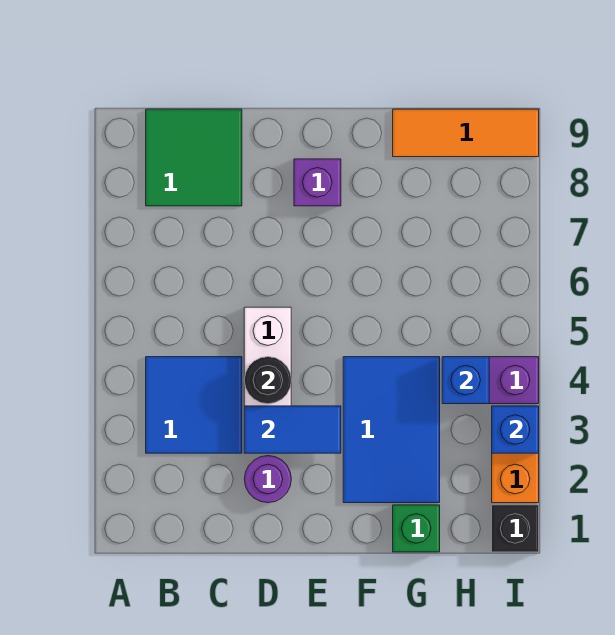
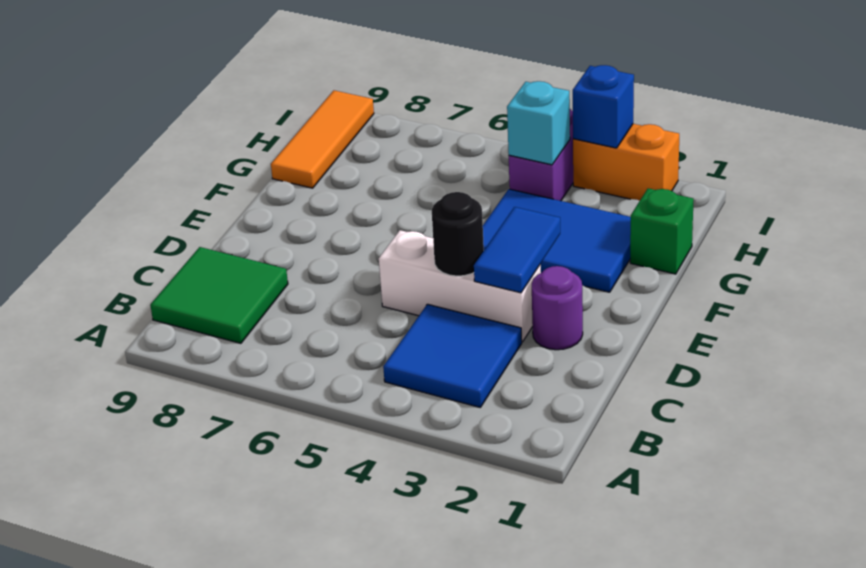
purple brick E8 level 1 -> none
blue brick H4 level 2 -> cyan brick H4 level 2
black brick I1 level 1 -> none

